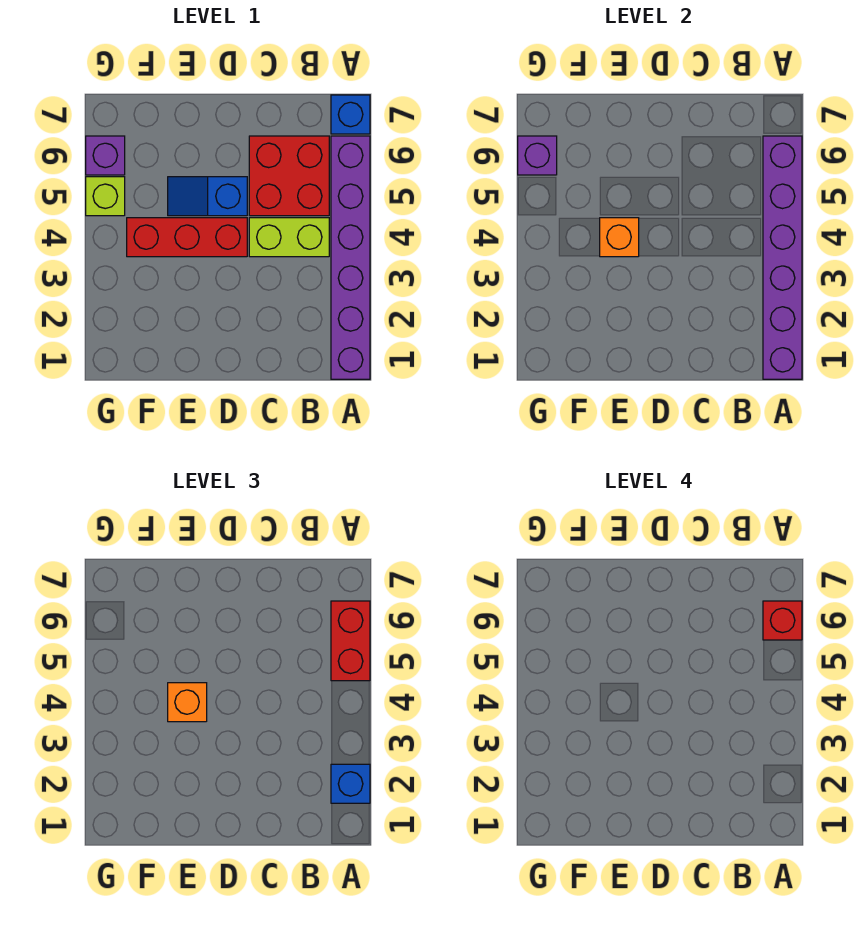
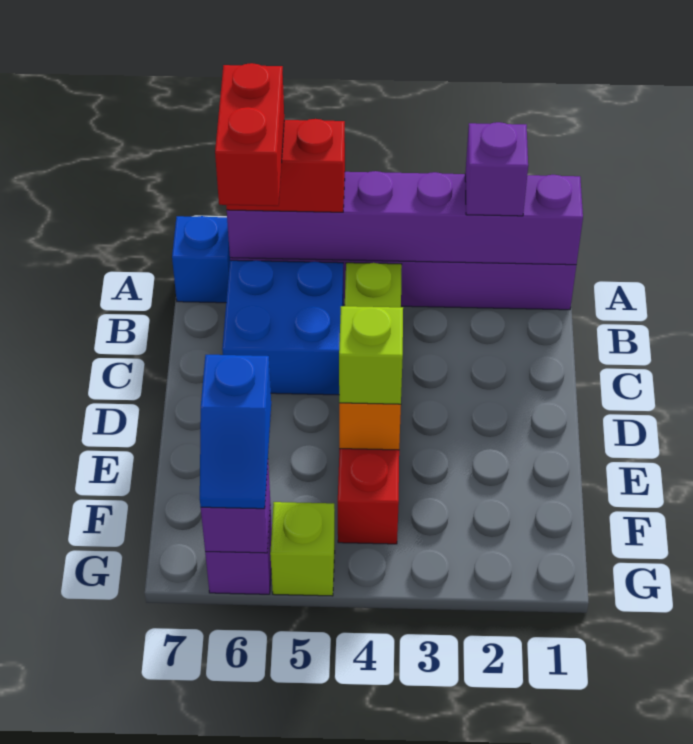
blue brick A2 level 3 -> purple brick A2 level 3
red brick A6 level 4 -> red brick A6:B6 level 4
red brick B5:C6 level 1 -> blue brick B5:C6 level 1
blue slope D5:E5 level 1 top D -> blue slope F6:G6 level 3 top F
orange brick E4 level 3 -> lime brick E4 level 3

